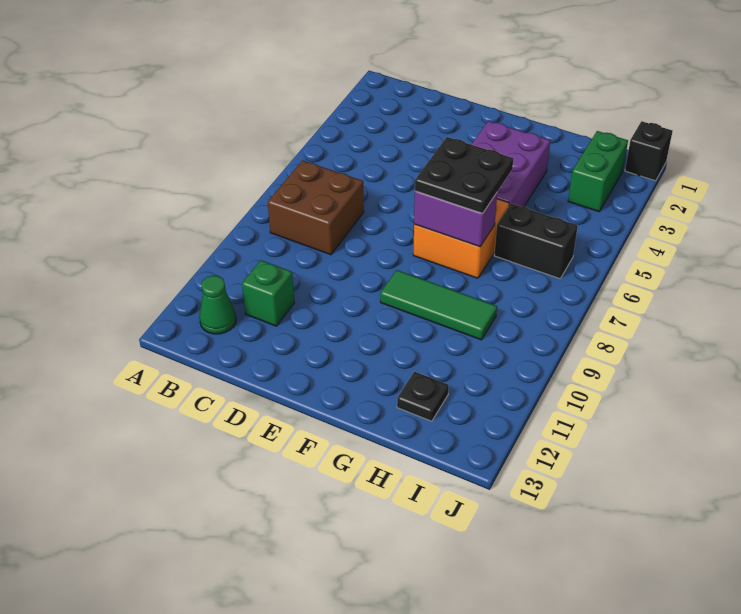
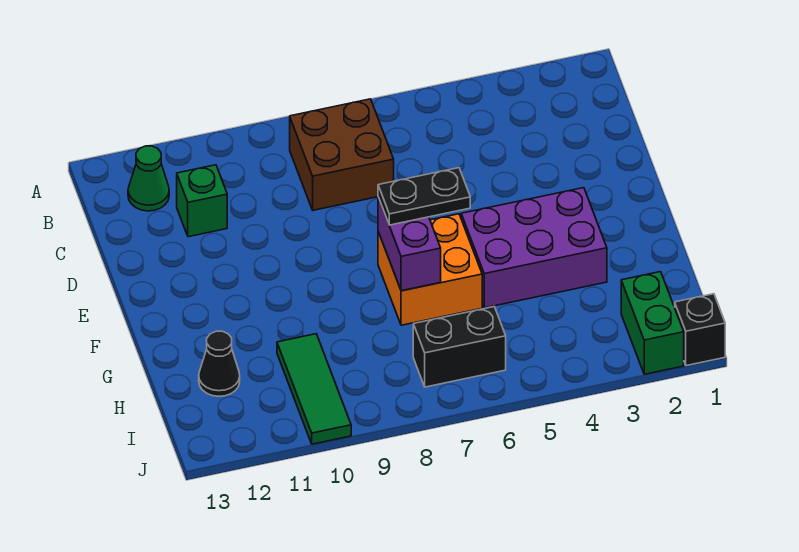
black plate F6:G7 level 3 -> black plate F6:F7 level 3
green tile F9:H9 level 1 -> green tile H10:J10 level 1
black brick H6:I6 level 1 -> black brick I6:I7 level 1
black plate H12 level 1 -> black cone H12 level 1
green brick I2:I3 level 1 -> green brick I2:J2 level 1

